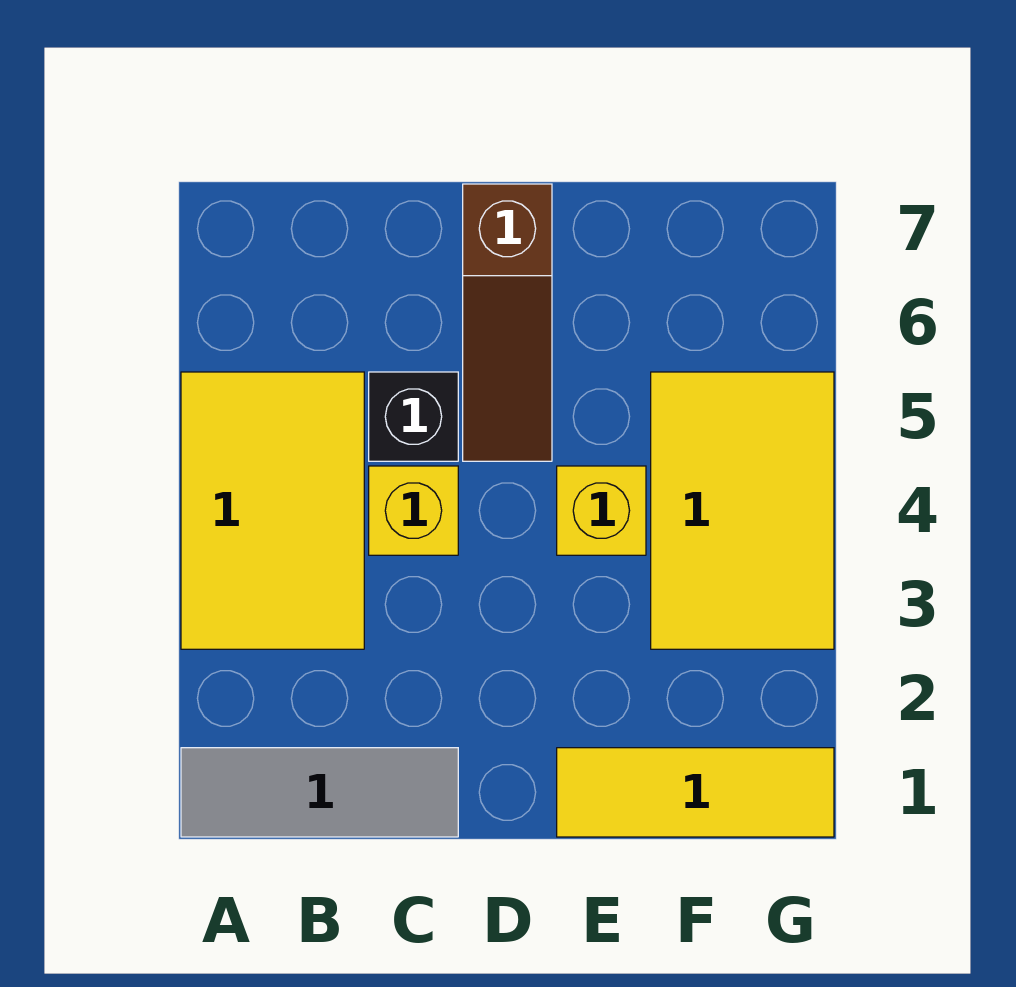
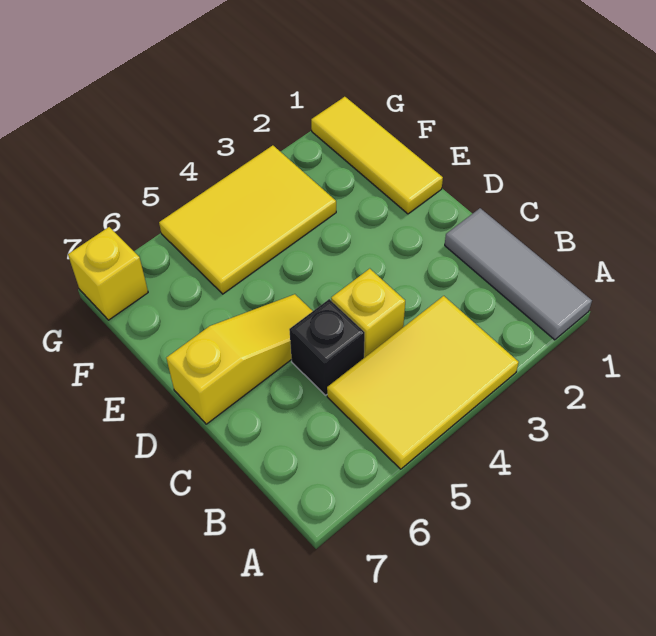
brown slope D5:D7 level 1 top 7 -> yellow slope D5:D7 level 1 top 7
yellow brick E4 level 1 -> yellow brick G7 level 1

